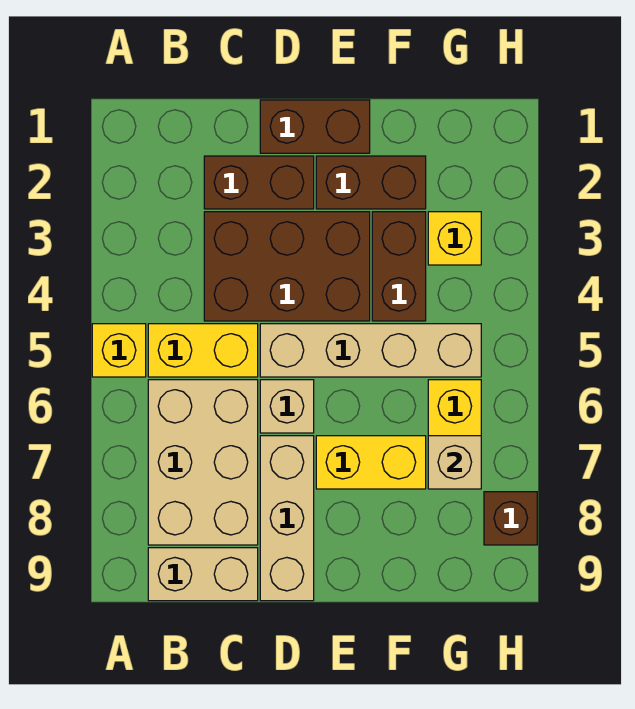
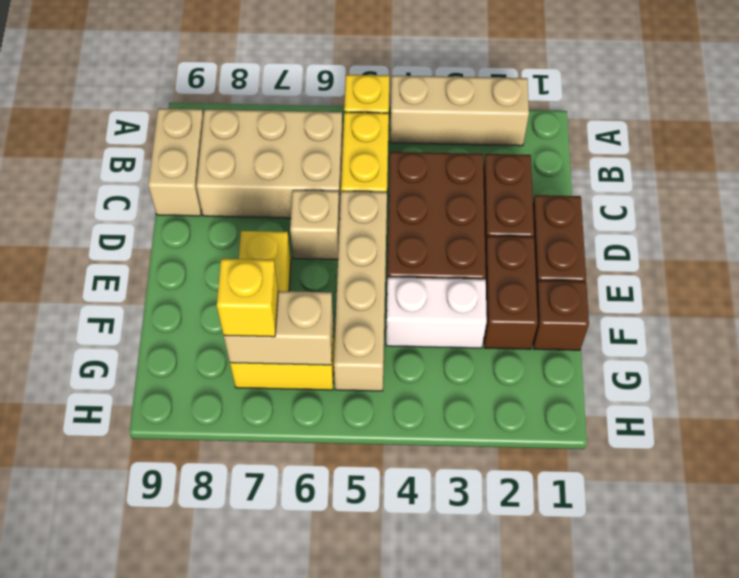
tan brick D7:D9 level 1 -> tan brick A2:A4 level 1
brown brick F3:F4 level 1 -> white brick F3:F4 level 1
yellow brick G3 level 1 -> yellow brick G7 level 3
tan brick G7 level 2 -> tan brick G6:G7 level 2
brown brick H8 level 1 -> brown brick F1 level 1

